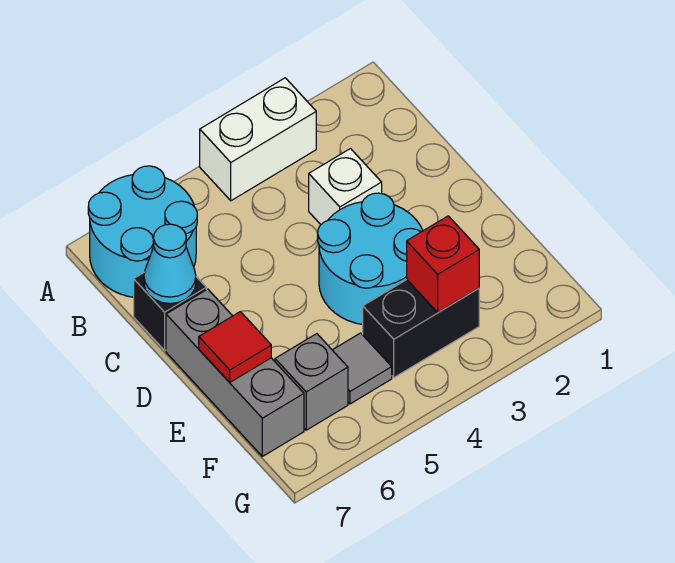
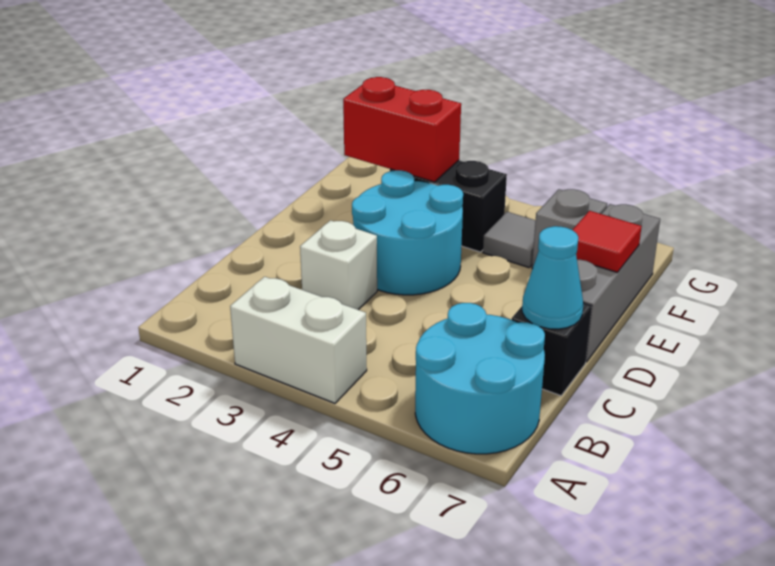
red brick F3 level 2 -> red brick F2:F3 level 2

